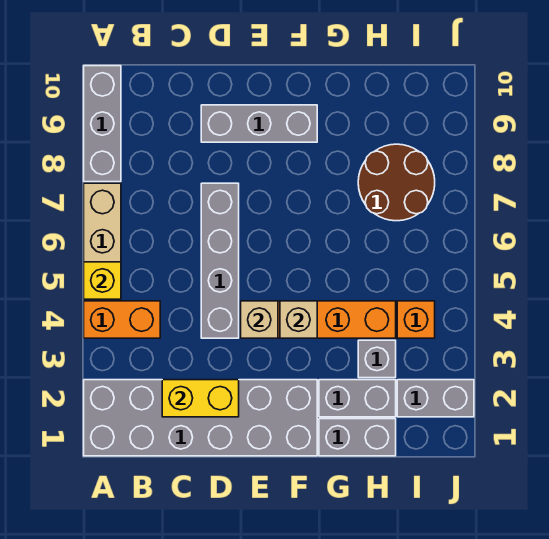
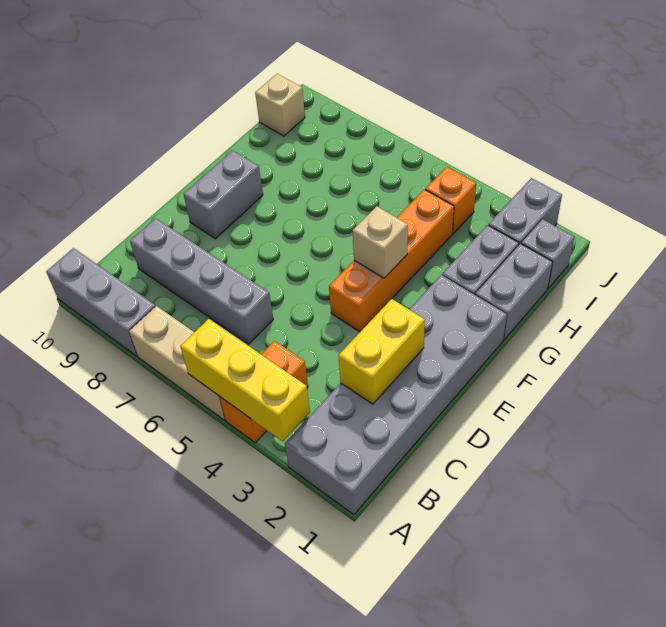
yellow brick A5 level 2 -> yellow brick A3:A5 level 2
grey brick D4:D7 level 1 -> grey brick C6:C9 level 1
grey brick D9:F9 level 1 -> grey brick E9:F9 level 1
tan brick E4 level 2 -> tan brick I10 level 1
grey brick H3 level 1 -> grey brick I1 level 1
brown round brick H7:I8 level 1 -> none

